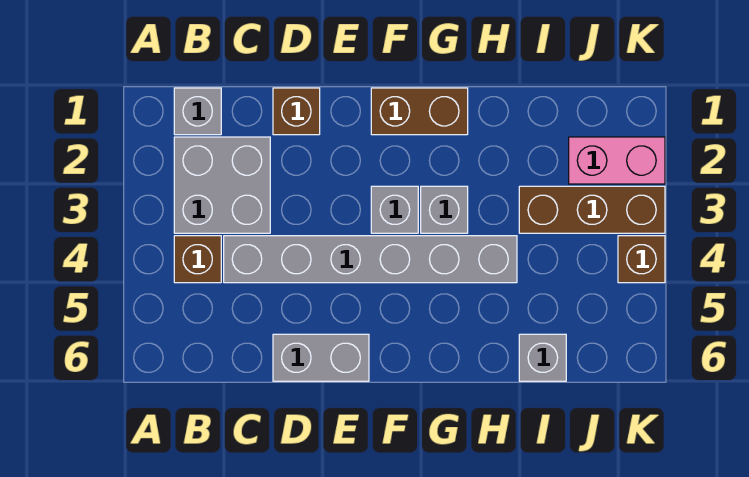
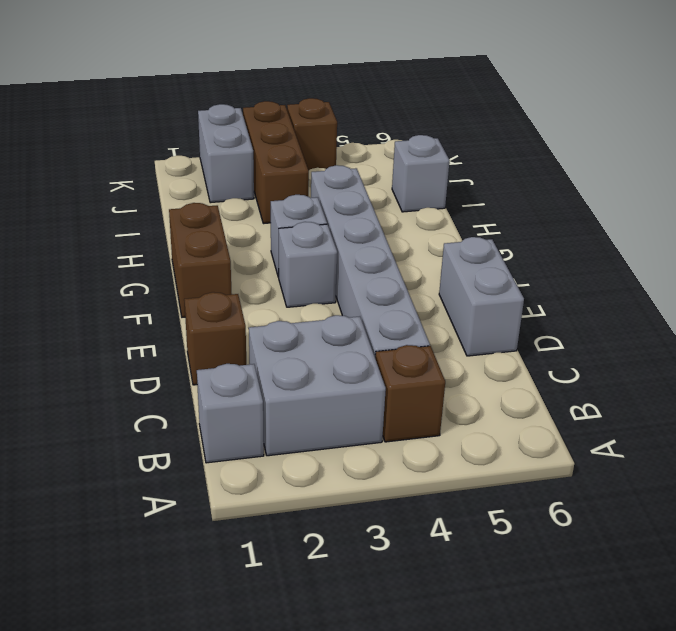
pink brick J2:K2 level 1 -> grey brick J2:K2 level 1

